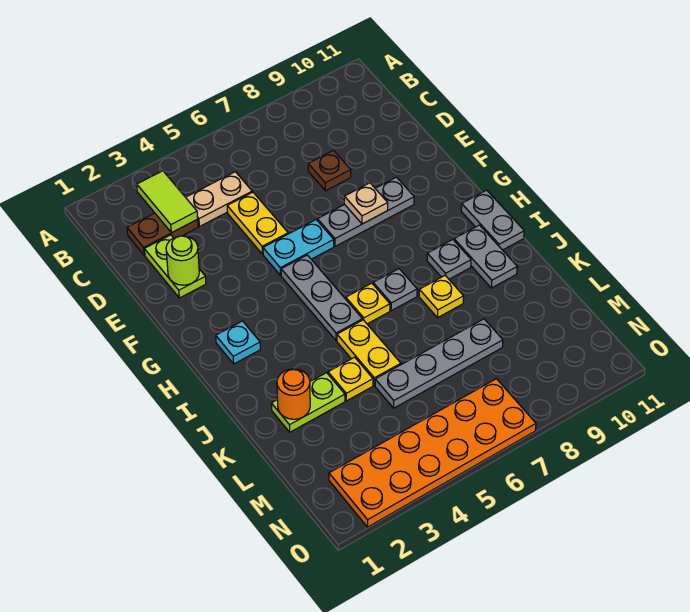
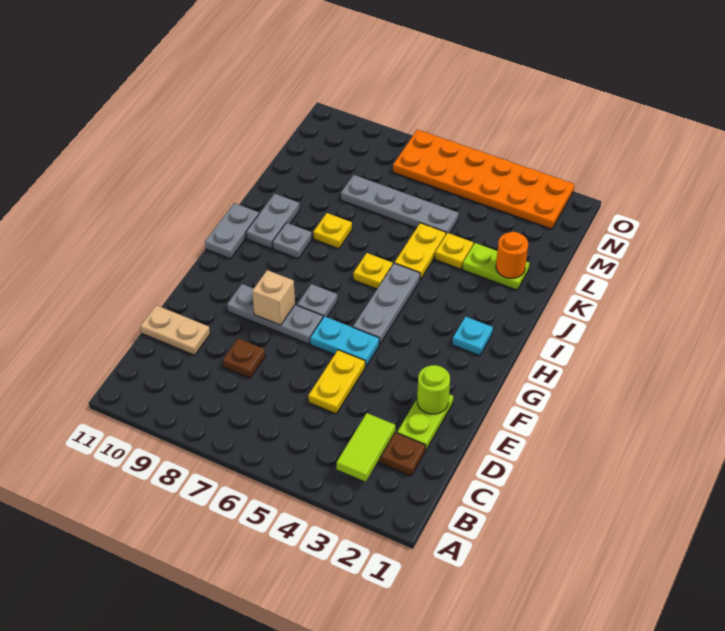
tan plate C4:C5 level 1 -> tan plate D10:D11 level 1
tan plate F8 level 2 -> tan brick F8 level 2
grey plate I7 level 1 -> grey plate G7 level 1

